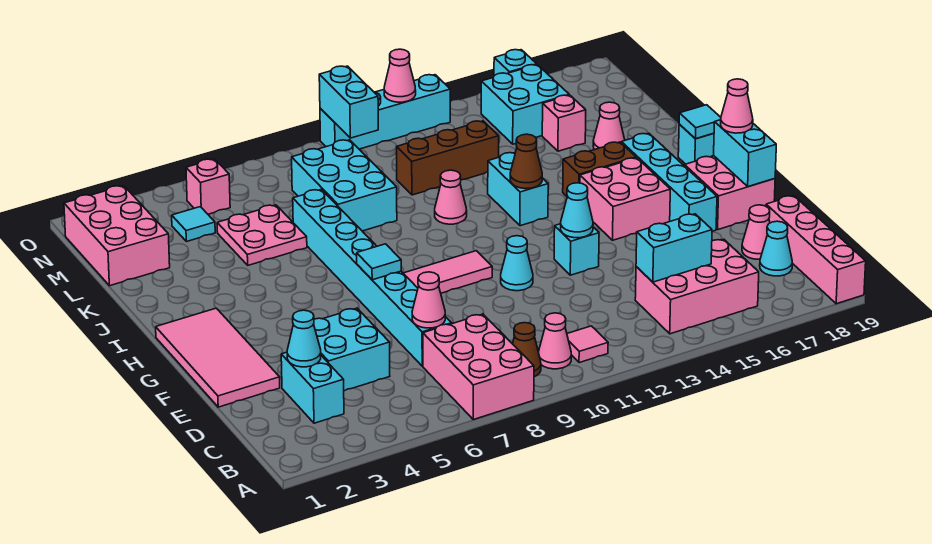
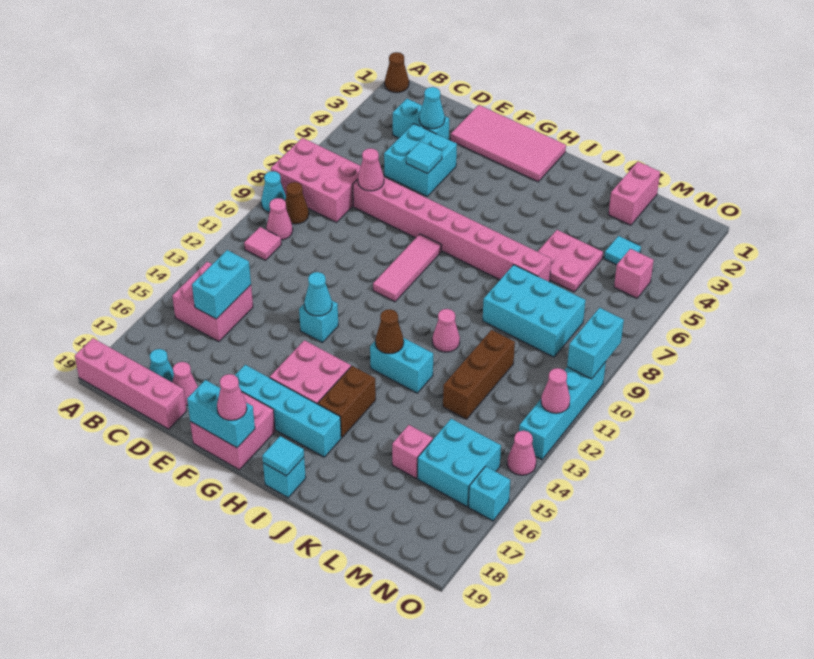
none -> brown cone A1 level 1
pink brick B14:C16 level 1 -> pink brick B14:C15 level 1
cyan brick D7:K7 level 1 -> pink brick D7:K7 level 1
cyan cone F11 level 1 -> cyan cone A9 level 1
cyan tile G7 level 2 -> cyan tile E5 level 2
pink cone K17 level 1 -> pink cone O14 level 1
pink brick L1:N2 level 1 -> pink brick L1:L2 level 1
cyan brick N10:O10 level 2 -> cyan brick O9:O10 level 2

